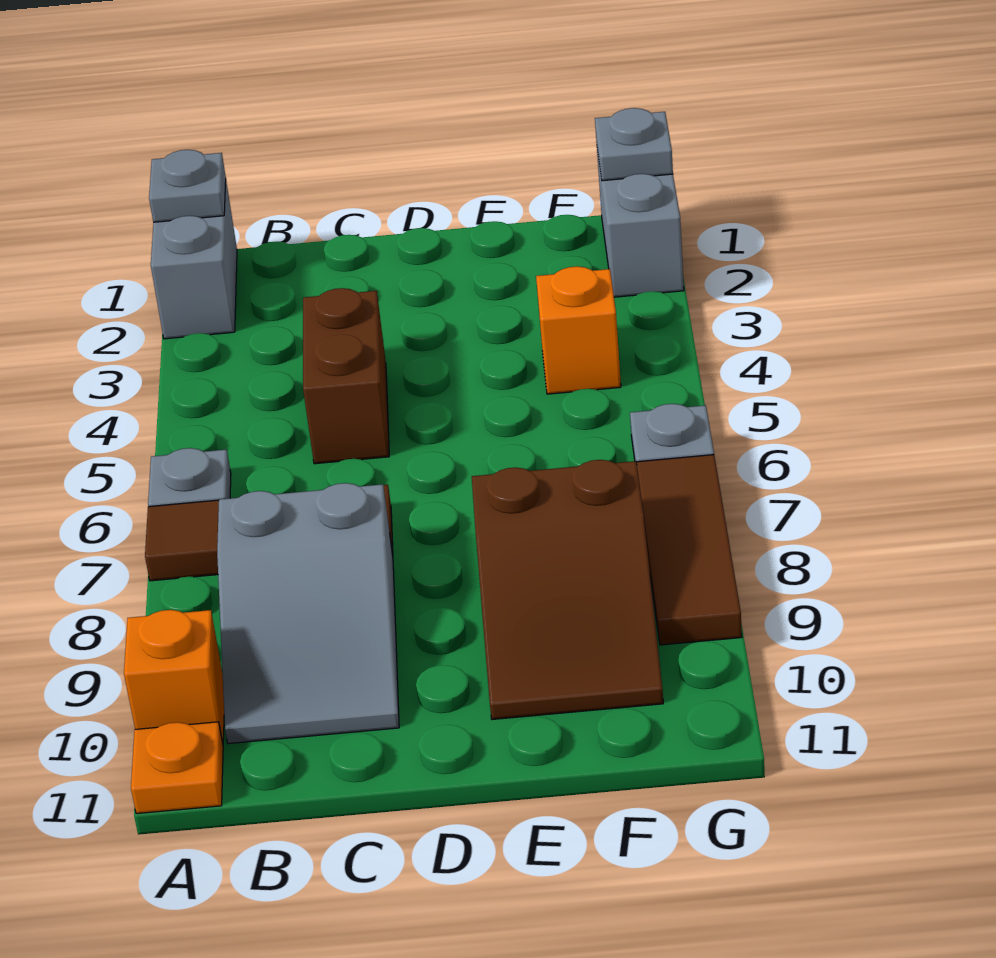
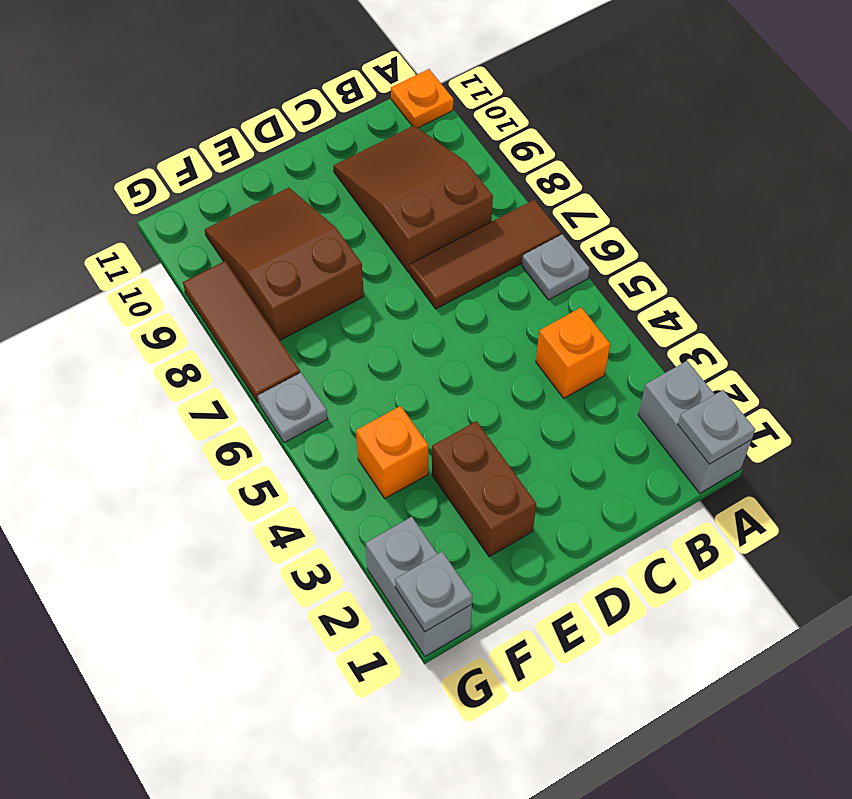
orange brick A10 level 1 -> orange brick B4 level 1
grey slope B8:C10 level 1 top 8 -> brown slope B8:C10 level 1 top 8
brown brick C4:C5 level 1 -> brown brick E2:E3 level 1

